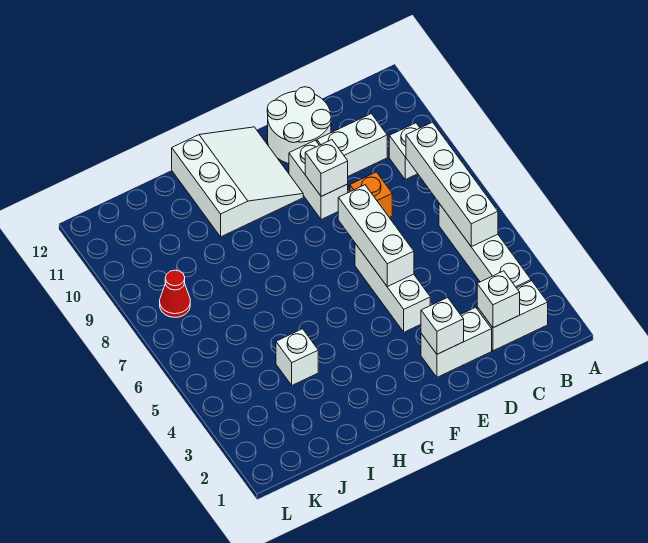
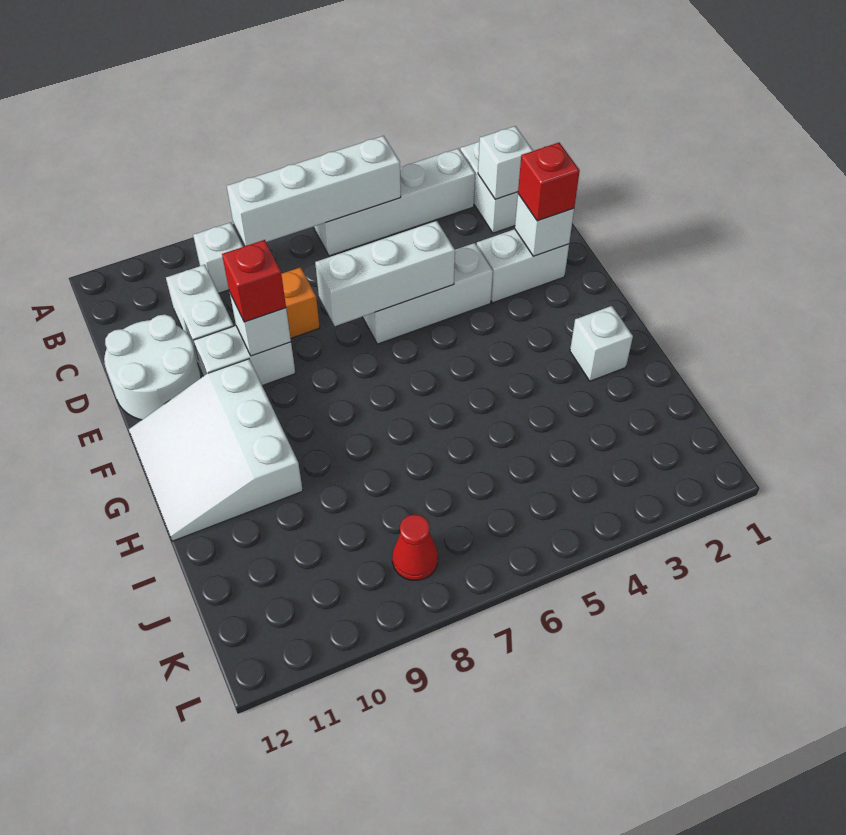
white brick D2:E2 level 1 -> white brick E2:E3 level 1
none -> red brick E2 level 3
none -> red brick E9 level 3
white slope F10:H12 level 1 top H -> white slope F10:H12 level 1 top 10
white brick I4 level 1 -> white brick H2 level 1

